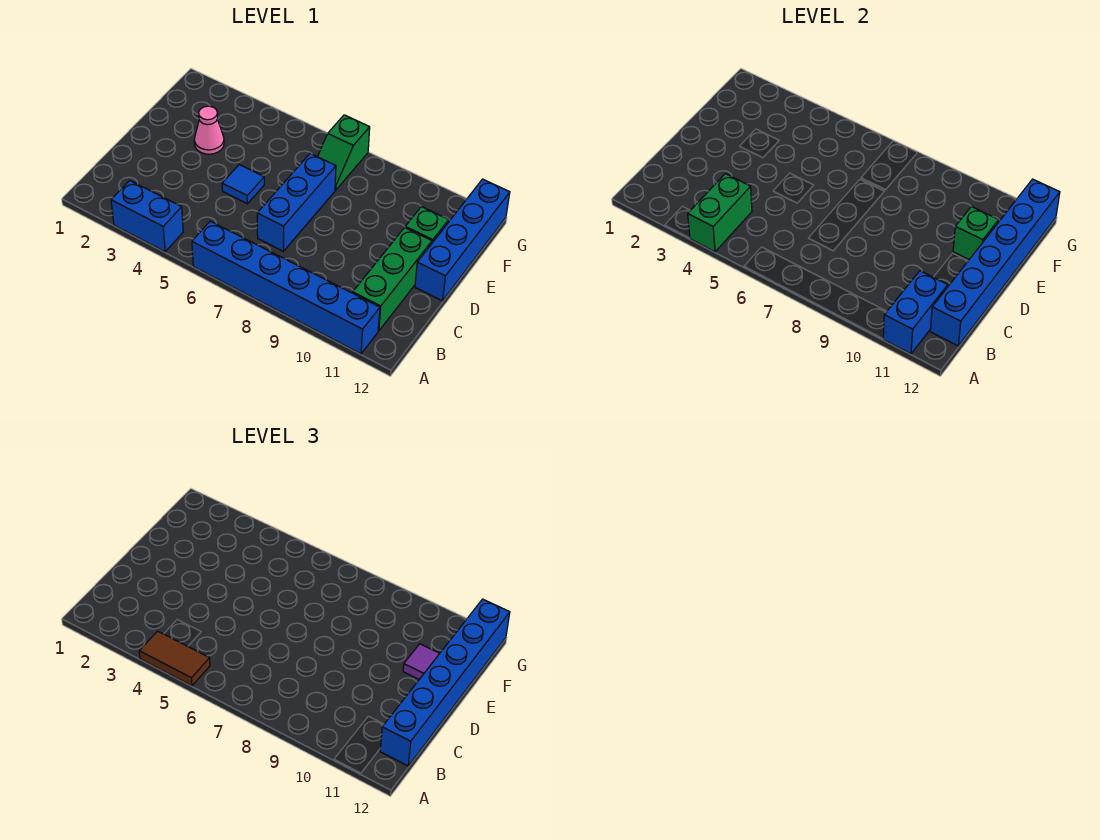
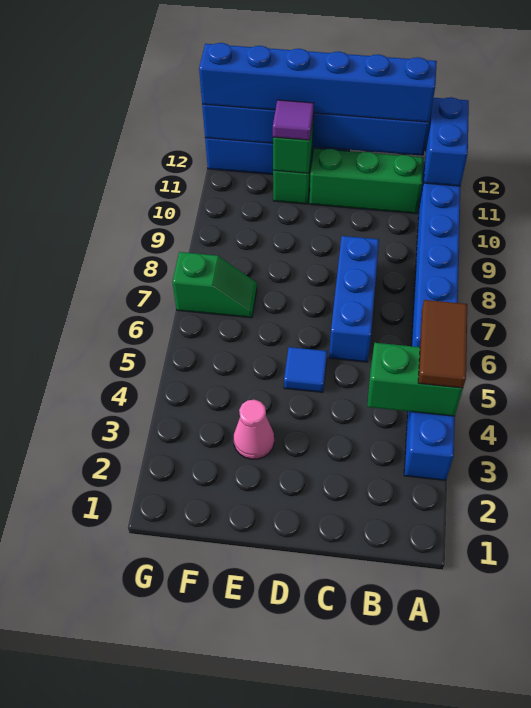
blue brick A11:B11 level 2 -> blue brick A11:A12 level 2
blue brick C7:E7 level 1 -> blue brick C6:C8 level 1

